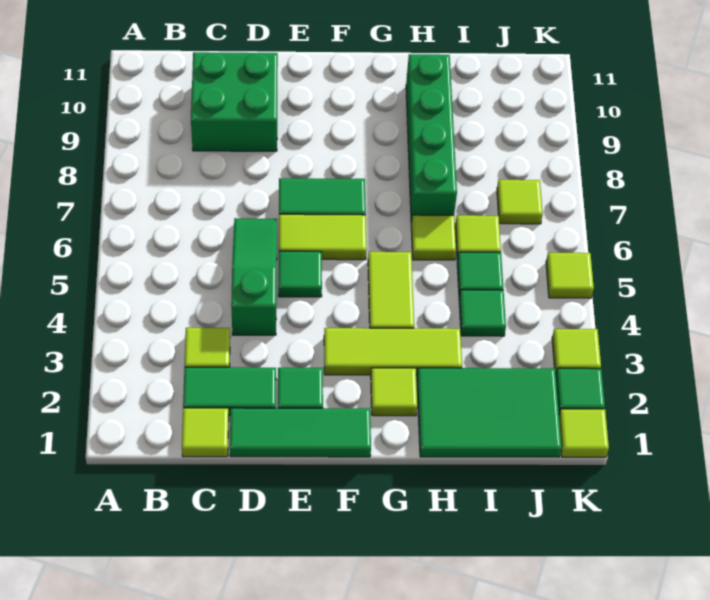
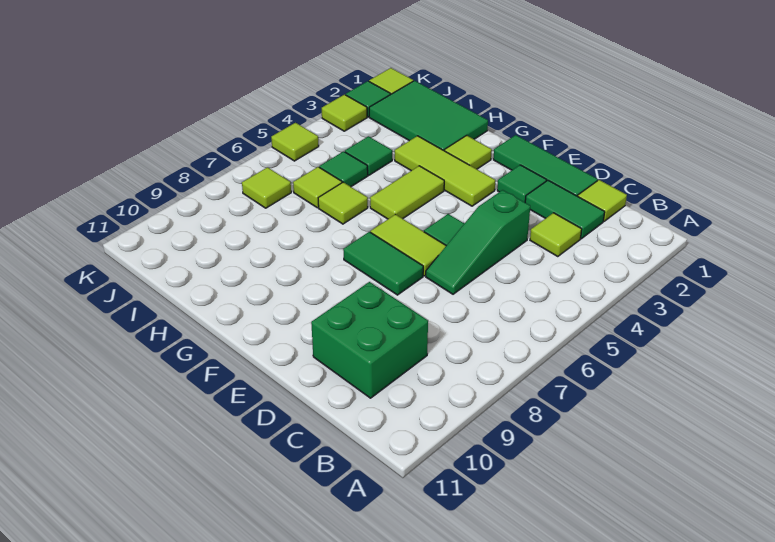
green brick H7:H10 level 1 -> none

